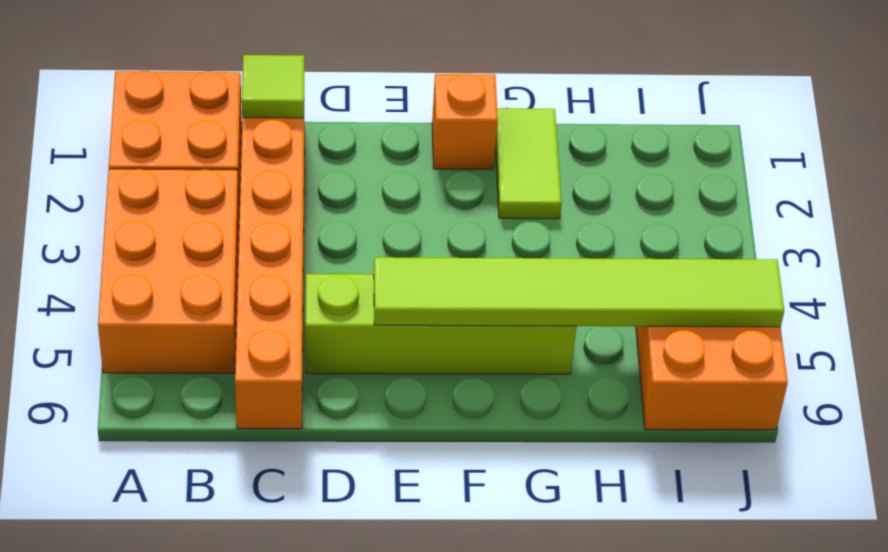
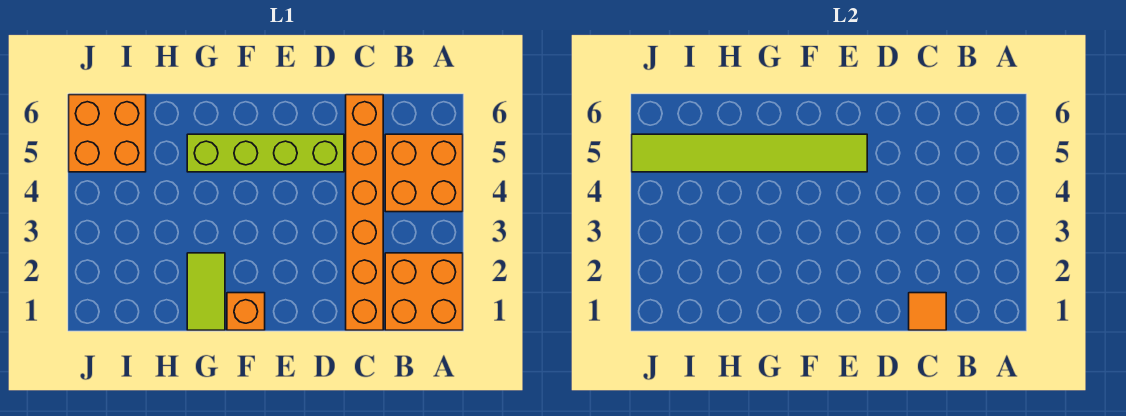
orange brick A3:B5 level 1 -> orange brick A4:B5 level 1
lime tile C1 level 2 -> orange tile C1 level 2

